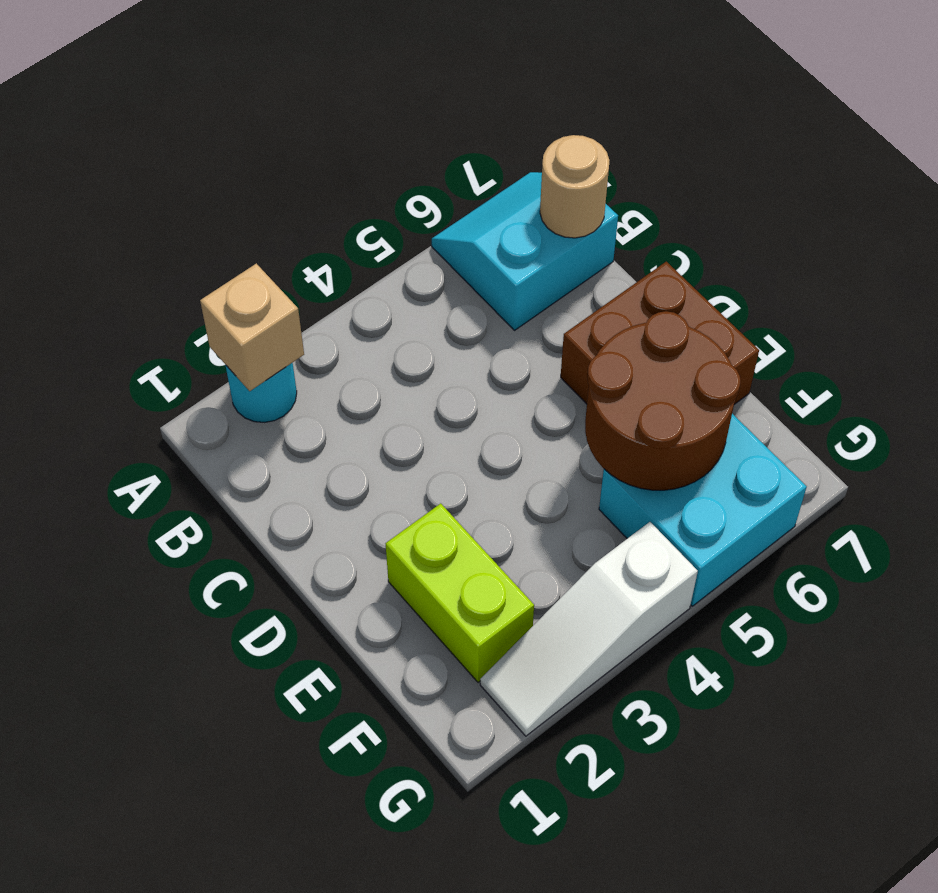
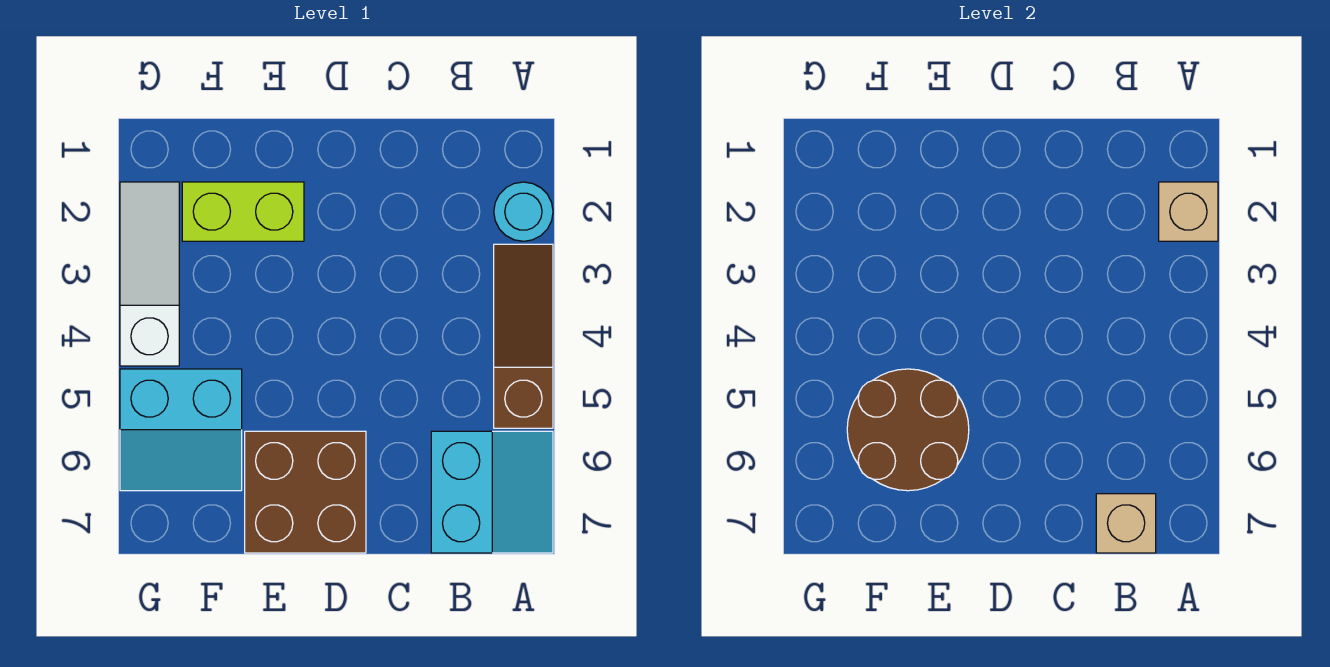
none -> brown slope A3:A5 level 1 top 5
tan round brick B7 level 2 -> tan brick B7 level 2
cyan brick F5:G6 level 1 -> cyan slope F5:G6 level 1 top 5

